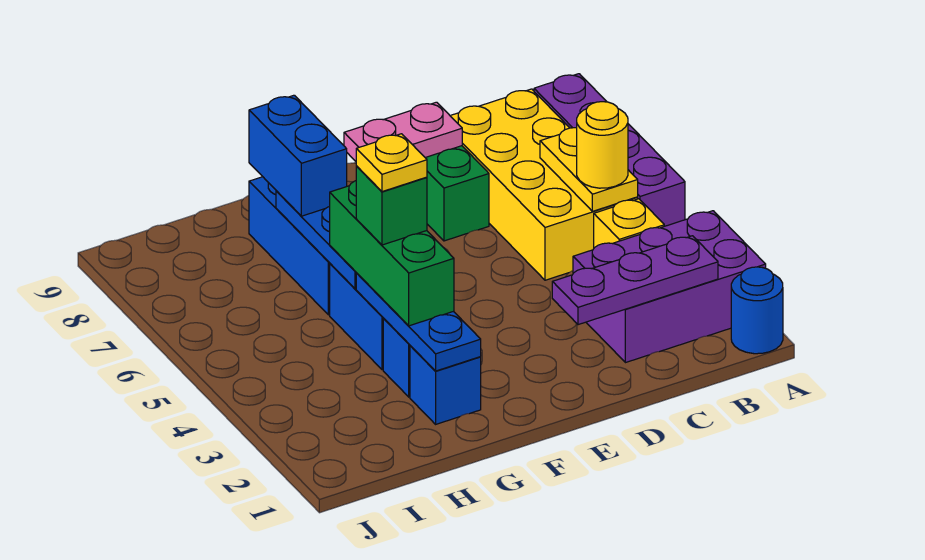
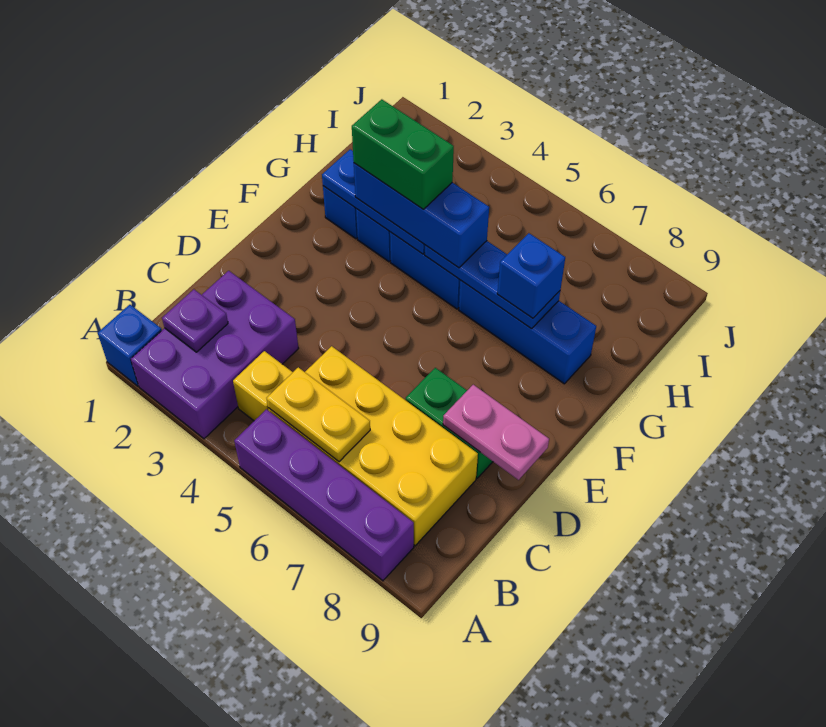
blue round brick A1 level 1 -> blue brick A1 level 1
purple plate B2:D2 level 2 -> purple plate B2 level 2
yellow round brick B5 level 3 -> none
pink plate D8:E8 level 2 -> pink plate D8:D9 level 2
green brick G3:G5 level 3 -> blue brick G3:G5 level 3
green brick G4 level 4 -> green brick G3:G4 level 4
yellow plate G4 level 5 -> none
blue brick G7:G8 level 3 -> blue brick G7 level 3

